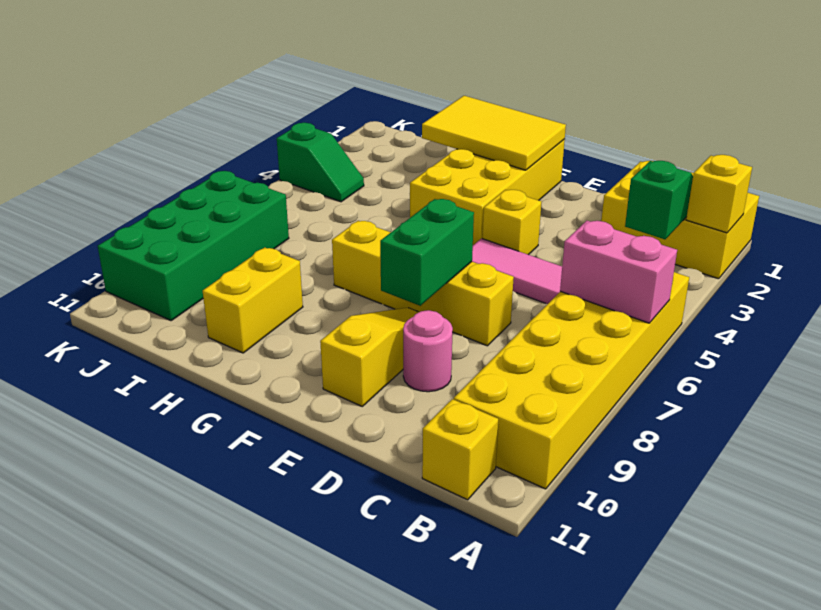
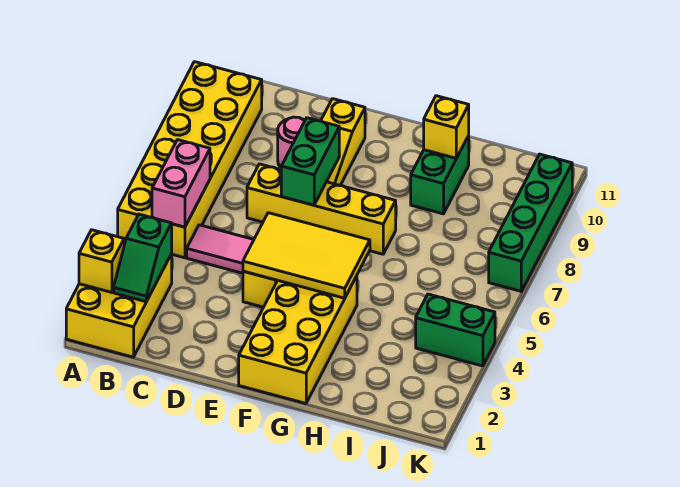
yellow brick A1:C2 level 1 -> yellow brick A1:B3 level 1
pink brick A6:B6 level 2 -> pink brick B5:B6 level 2
yellow brick B11 level 1 -> yellow brick H10 level 2
yellow tile F1:H2 level 2 -> yellow tile E4:G5 level 2
yellow brick H9:H10 level 1 -> green brick H9:H10 level 1
green slope J4:K4 level 1 top K -> green brick J4:K4 level 1
green brick J7:K10 level 1 -> green brick K7:K10 level 1

